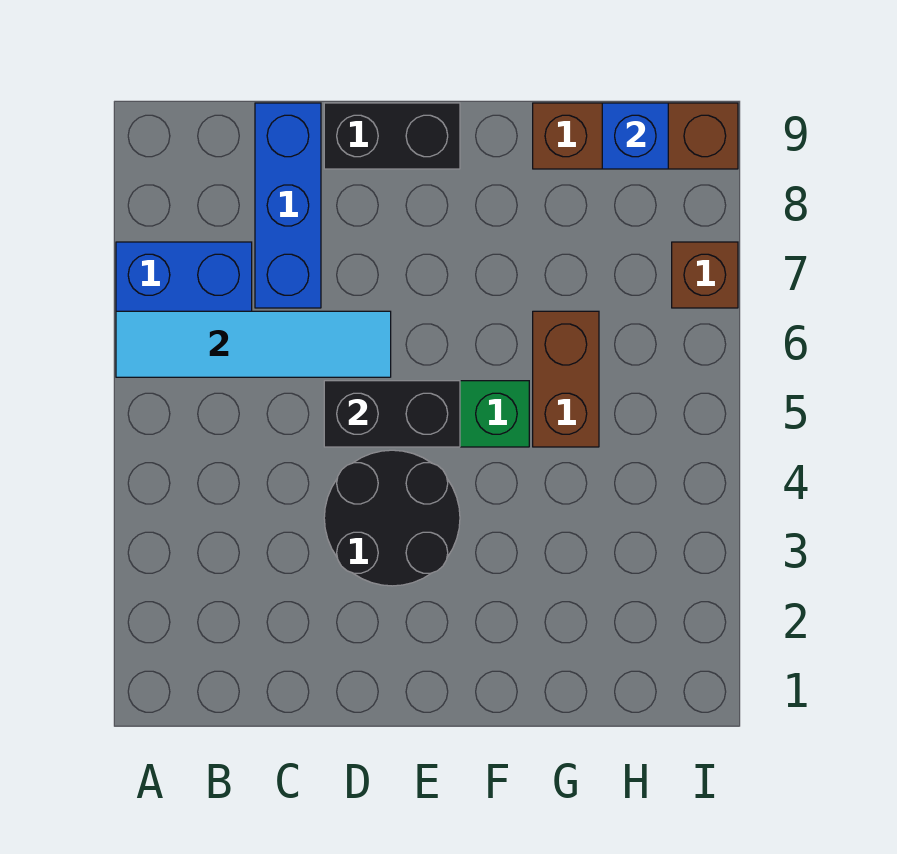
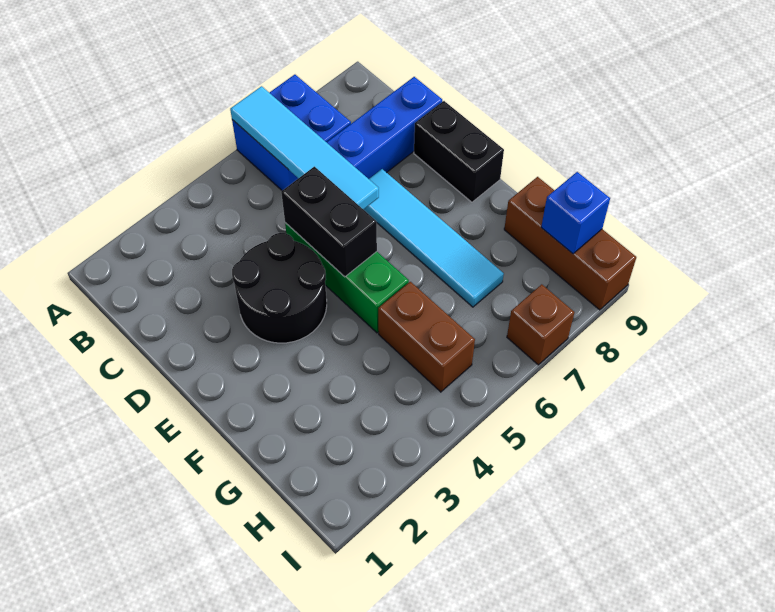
none -> cyan tile D7:G7 level 1
brown brick G5:G6 level 1 -> brown brick G5:H5 level 1

